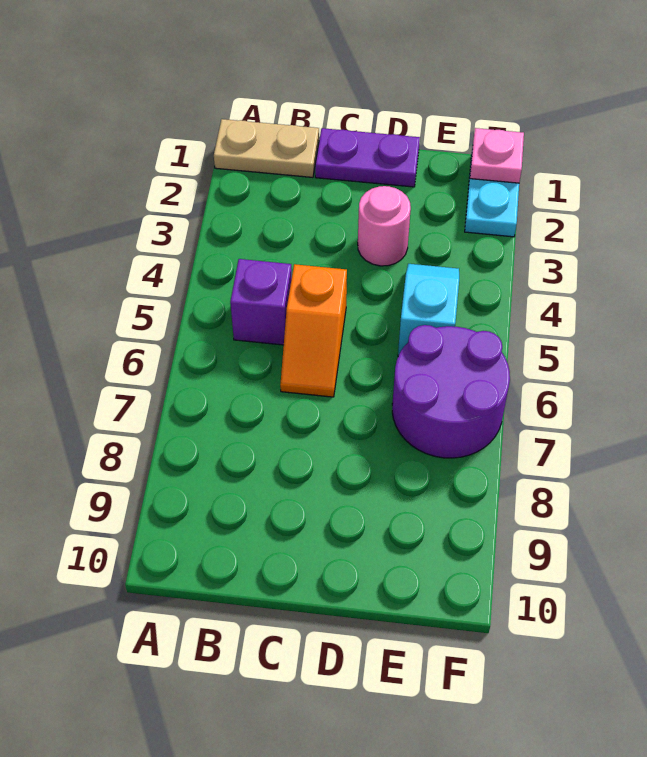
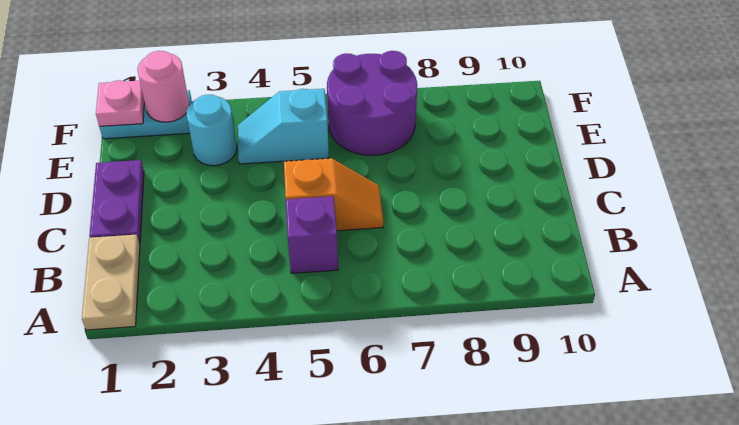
pink round brick D3 level 1 -> pink round brick F2 level 2
none -> cyan round brick E3 level 1

